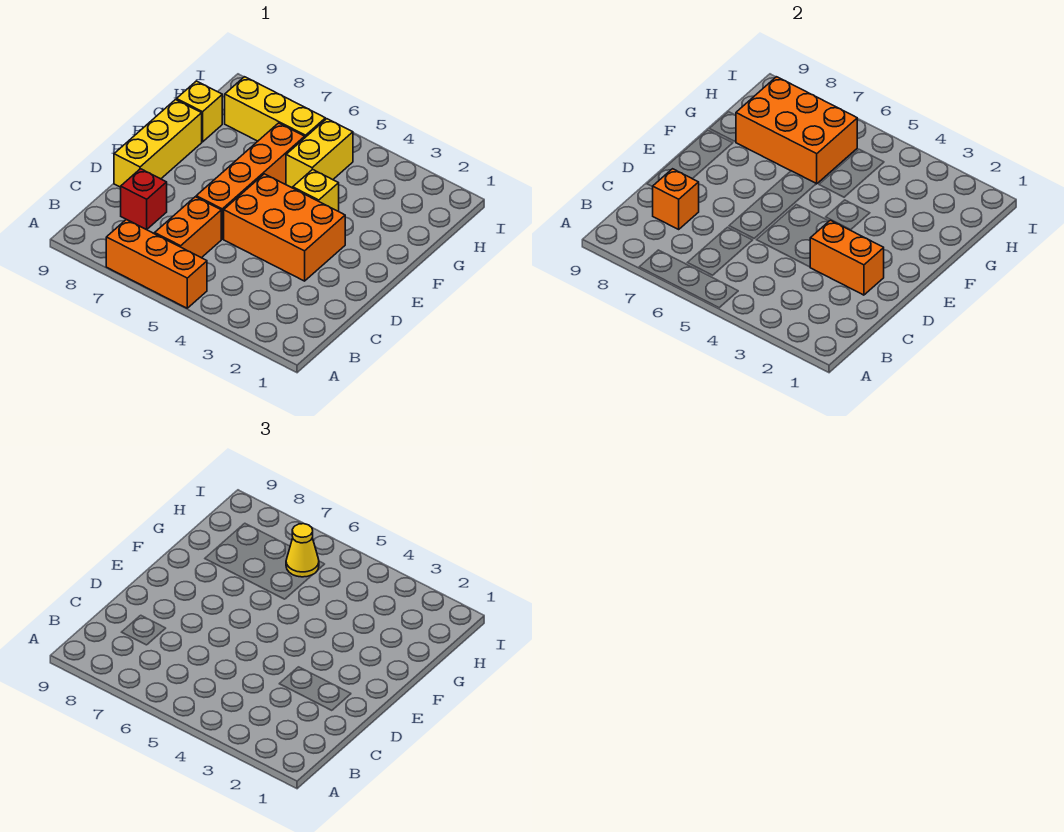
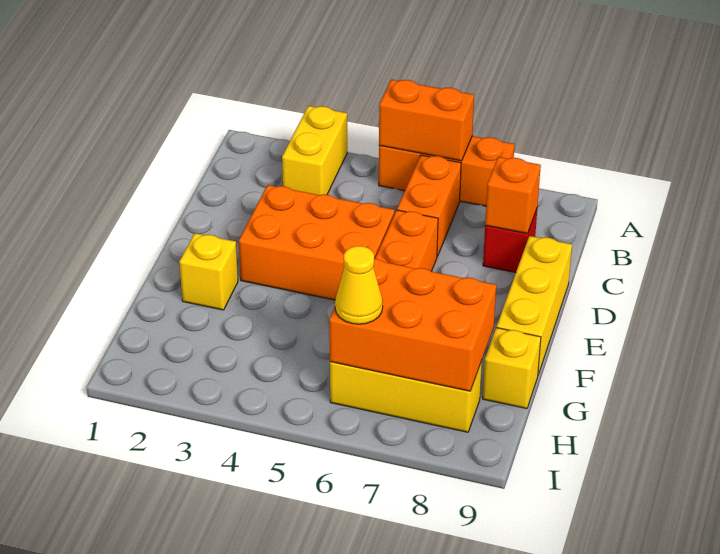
orange brick D2:D3 level 2 -> orange brick A5:A6 level 2
yellow brick F4 level 1 -> yellow brick F2 level 1
yellow brick G5:H5 level 1 -> yellow brick A3:B3 level 1

